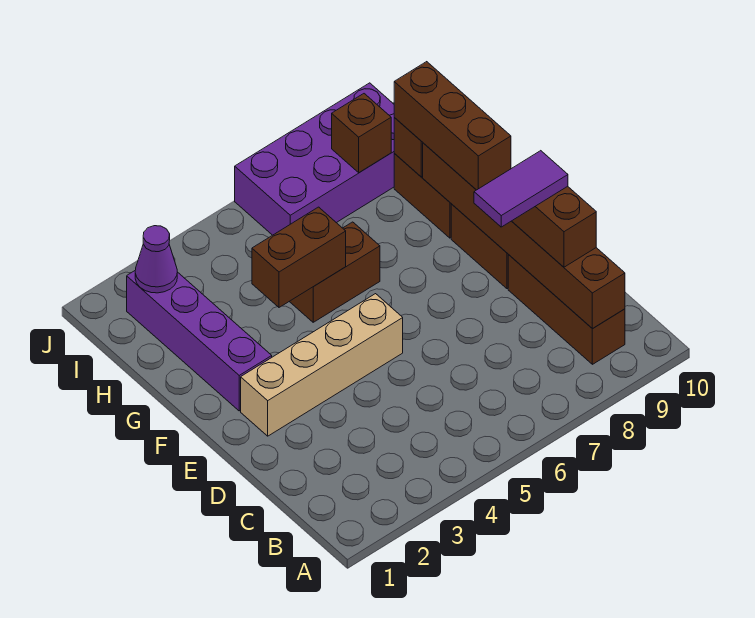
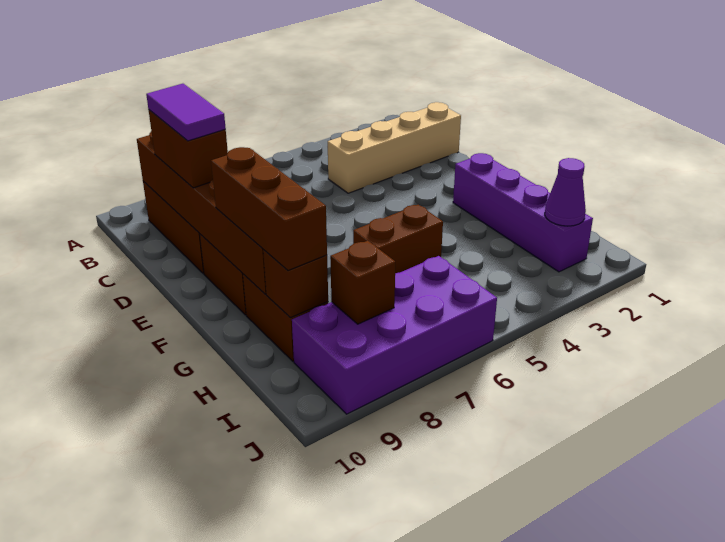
purple tile D8:D9 level 4 -> purple tile C9:D9 level 4
tan brick E2:E5 level 1 -> tan brick C1:C4 level 1
brown brick G4:G5 level 2 -> none

